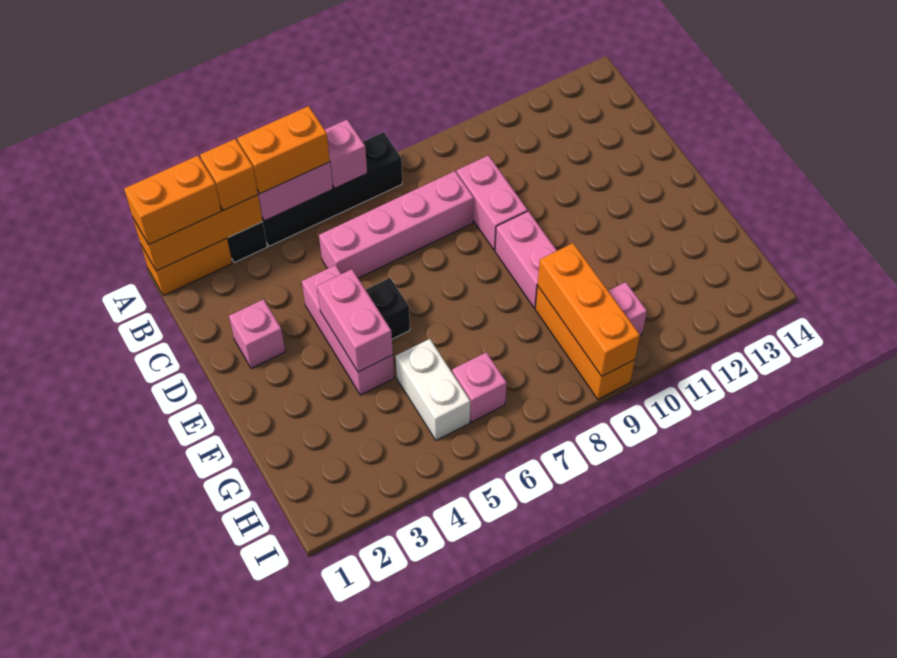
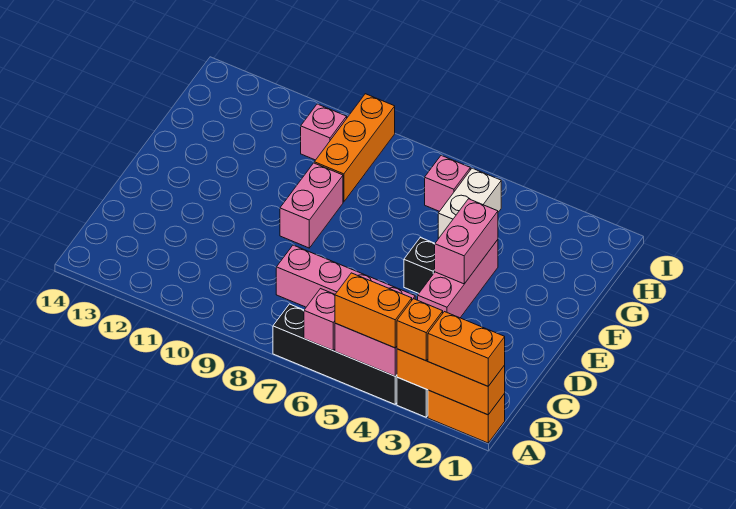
pink brick C9:D9 level 1 -> none
pink brick D2 level 1 -> none
orange brick G9:I9 level 2 -> none

